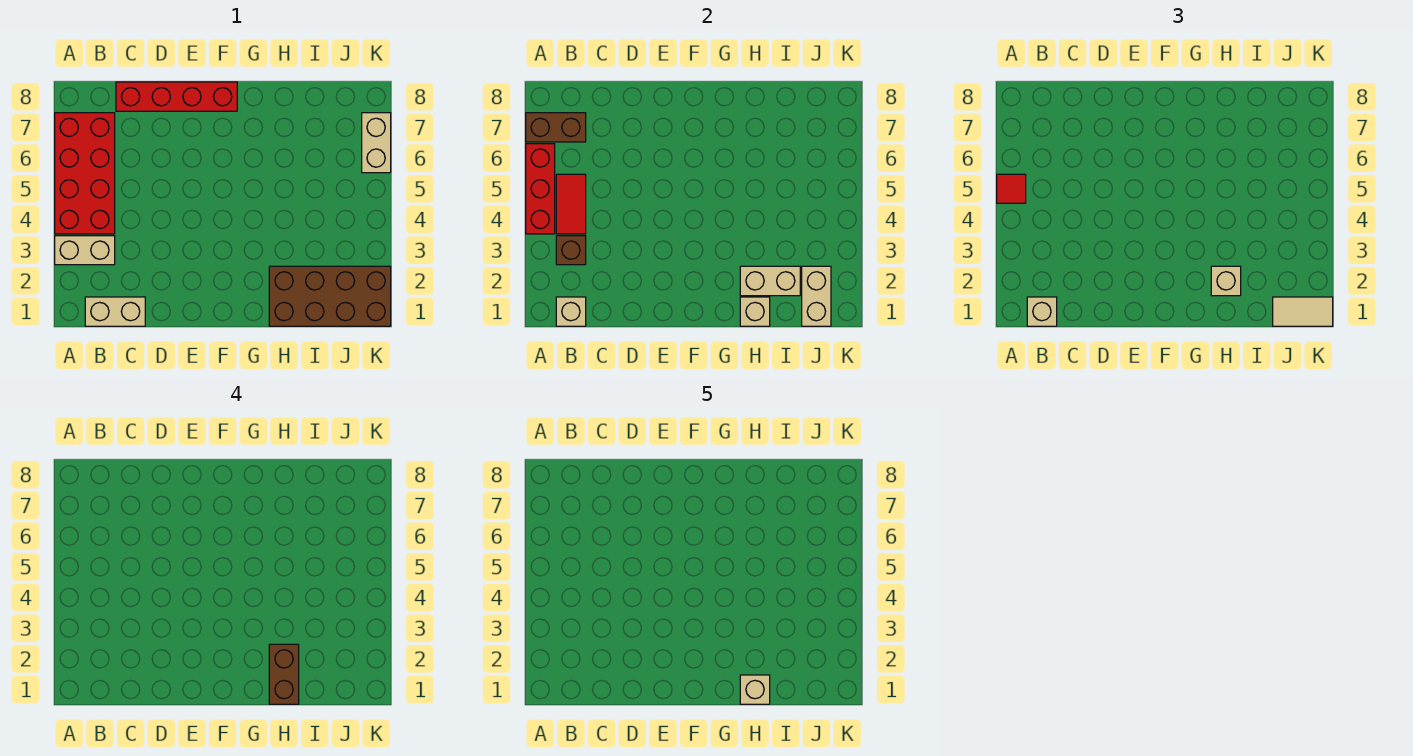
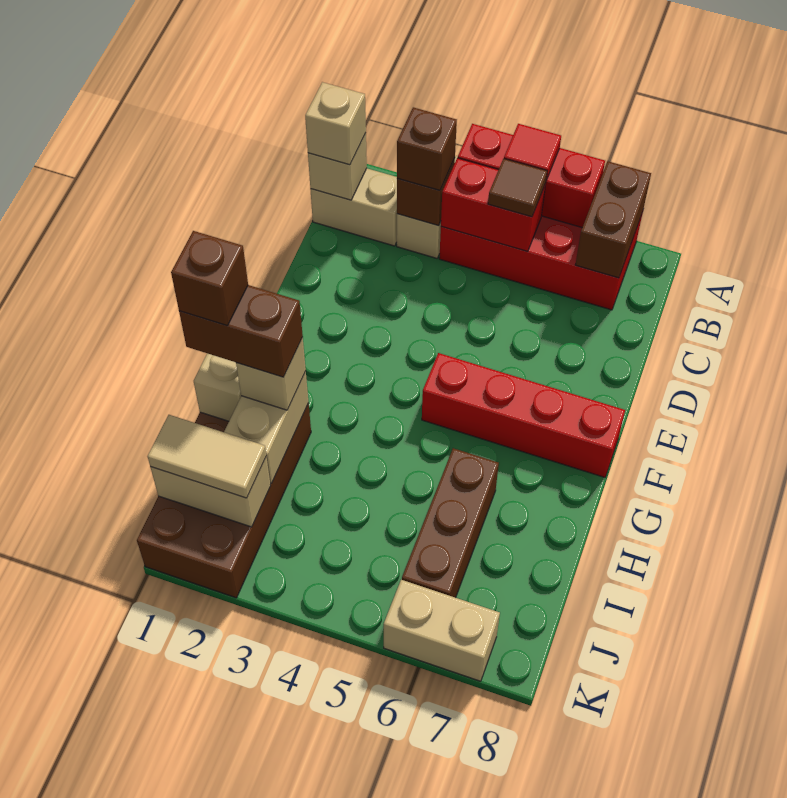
tan brick B1:C1 level 1 -> tan brick B1:B2 level 1
none -> brown brick B3 level 3
red tile B4:B5 level 2 -> red brick B4:B5 level 2
none -> brown tile B5 level 3
red brick C8:F8 level 1 -> red brick F5:F8 level 1
tan brick H1 level 5 -> brown brick H1 level 5
none -> brown brick H6:J6 level 1
tan tile J1:K1 level 3 -> tan tile J1:J2 level 3

